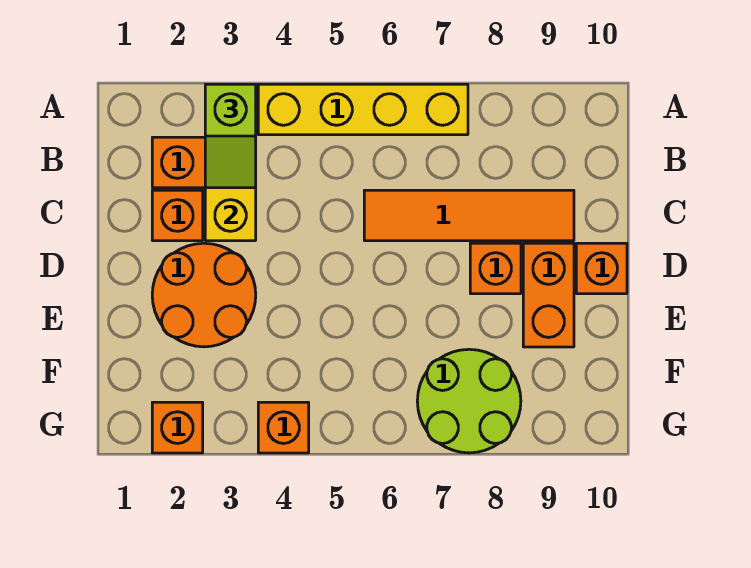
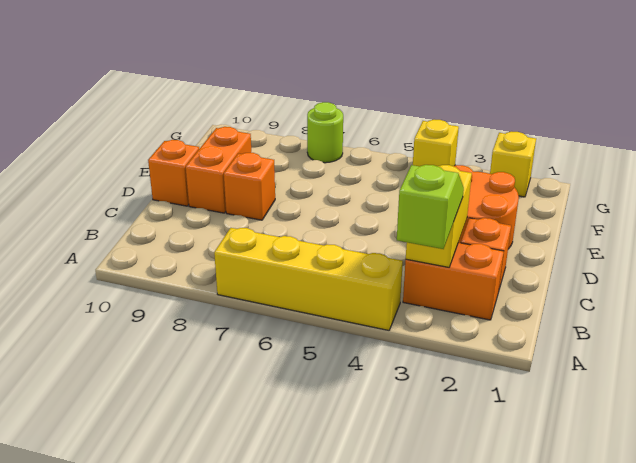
orange tile C6:C9 level 1 -> none
lime round brick F7:G8 level 1 -> lime round brick G7 level 1
orange brick G2 level 1 -> yellow brick G2 level 1
orange brick G4 level 1 -> yellow brick G4 level 1

